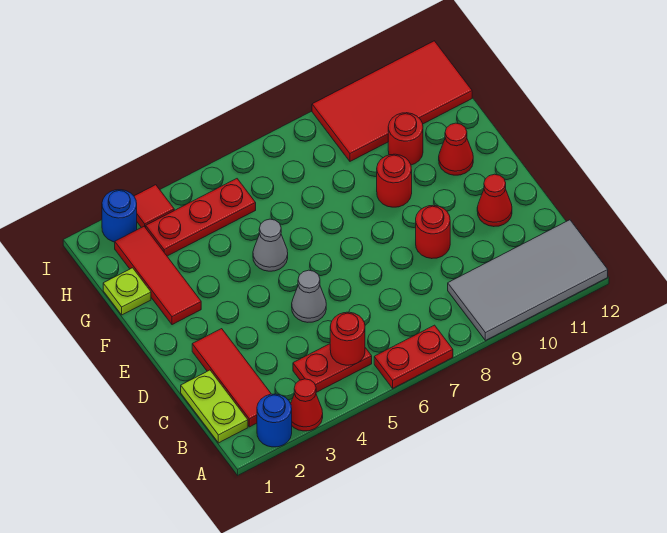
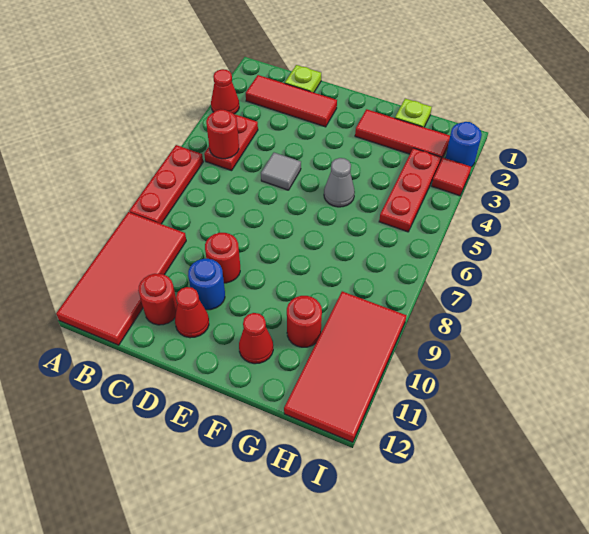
blue round brick A2 level 1 -> blue round brick D10 level 1
red plate A6:A7 level 1 -> red plate A6:A8 level 1
grey tile A9:B12 level 1 -> red tile A9:B12 level 1
lime plate B1:C1 level 1 -> lime plate C1 level 1
grey cone D5 level 1 -> grey tile D5 level 1
red round brick F9 level 1 -> red round brick C11 level 1

